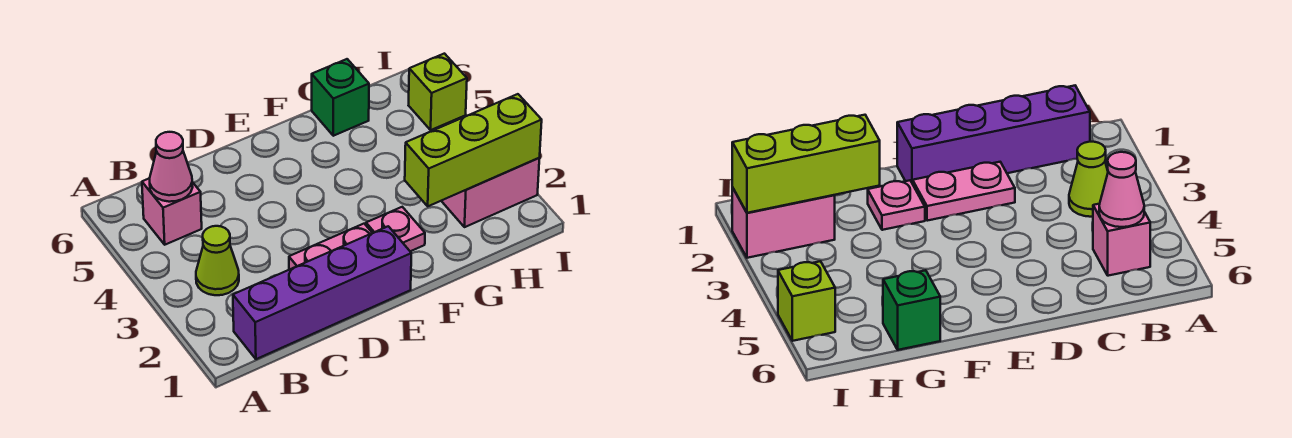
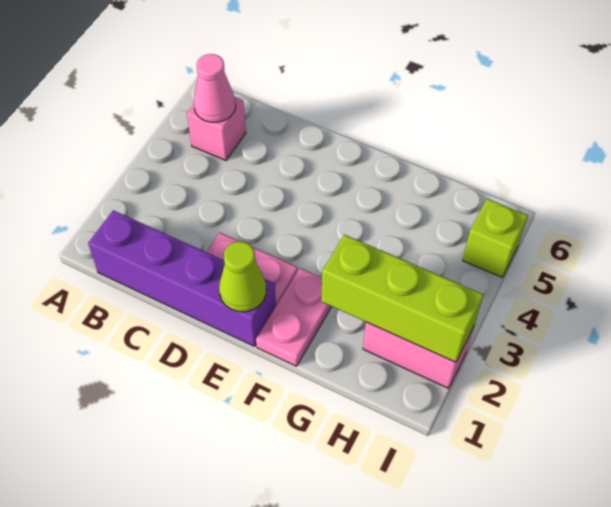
lime cone B3 level 1 -> lime cone E1 level 2
pink plate F2 level 1 -> pink plate F1:F2 level 1
green brick G6 level 1 -> none

